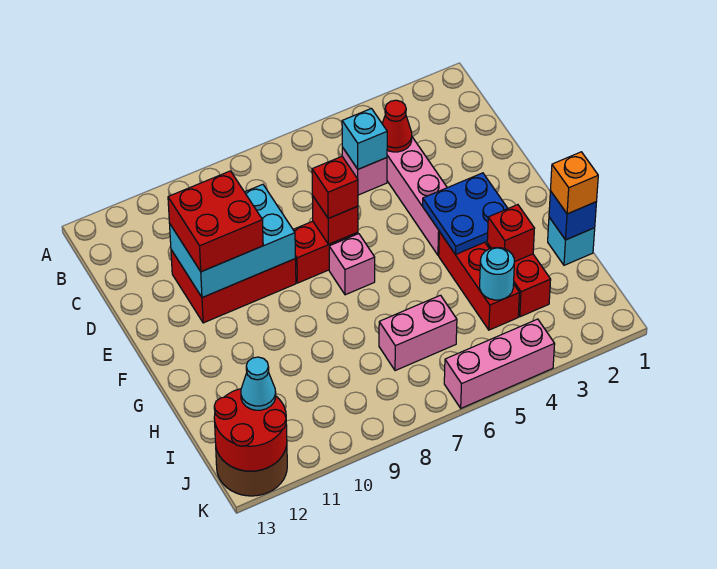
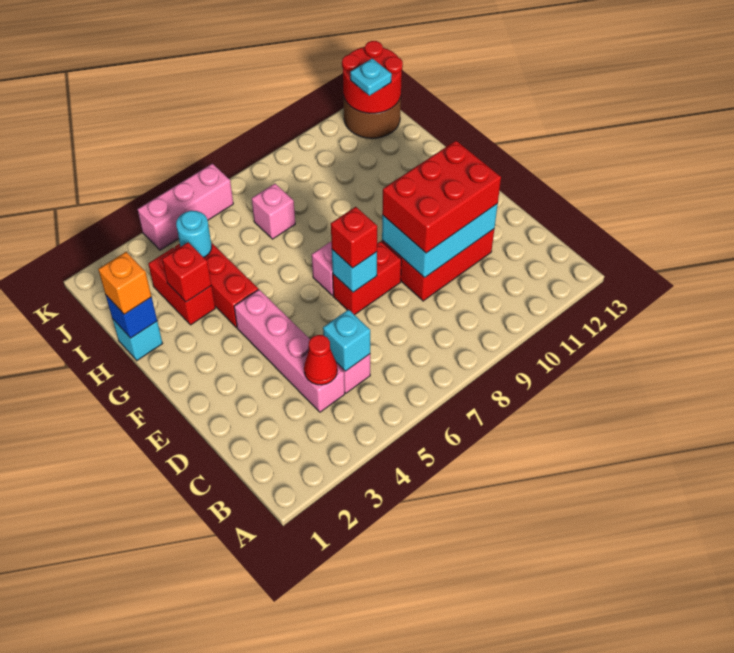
red brick D10:E11 level 3 -> red brick D9:E11 level 3
red brick E7 level 2 -> cyan brick E7 level 2
blue plate F3:G4 level 2 -> none
pink brick I6:I7 level 1 -> pink brick I7 level 1
cyan cone J12 level 3 -> cyan plate J12 level 3

